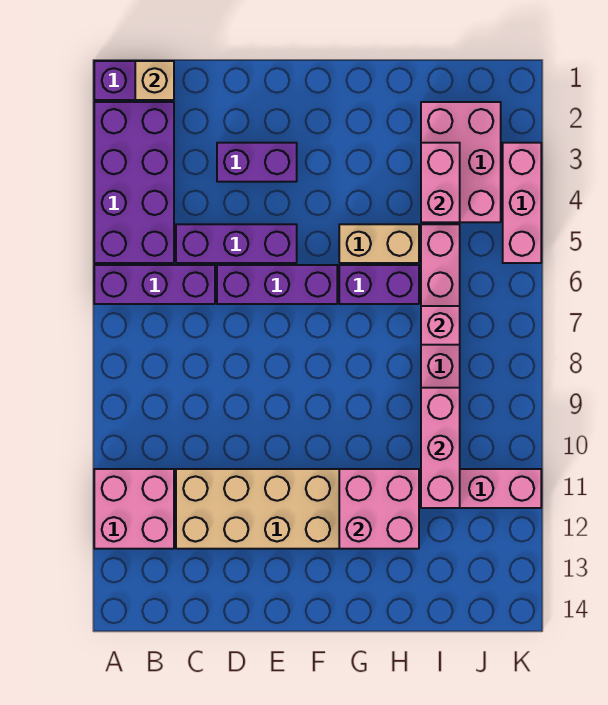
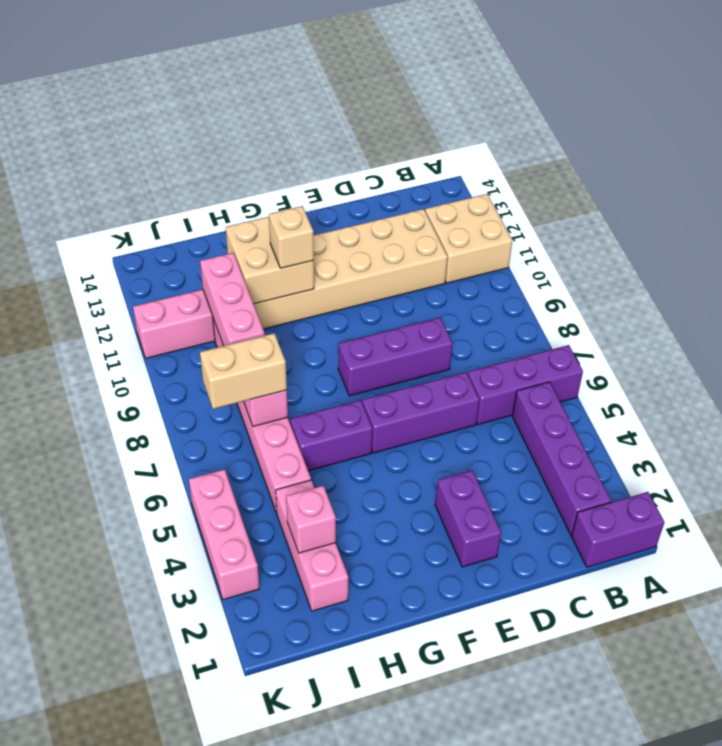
purple brick A2:B5 level 1 -> purple brick B2:B5 level 1
pink brick A11:B12 level 1 -> tan brick A11:B12 level 1
tan brick B1 level 2 -> tan brick G11 level 3
purple brick C5:E5 level 1 -> purple brick D8:F8 level 1
purple brick D3:E3 level 1 -> purple brick E2:E3 level 1
tan brick G5:H5 level 1 -> tan brick I7:J7 level 3
pink brick G11:H12 level 2 -> tan brick G11:H12 level 2
pink brick I2:J4 level 1 -> pink brick I2:I4 level 1
pink brick I3:I4 level 2 -> pink brick I3 level 2

